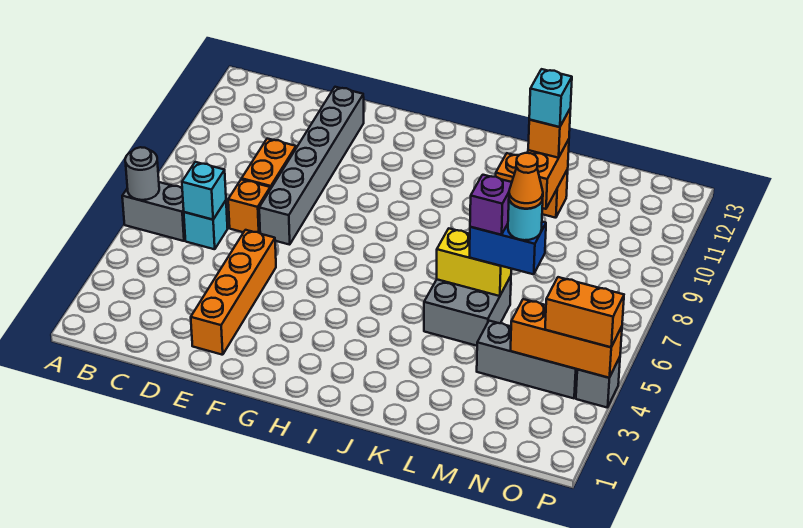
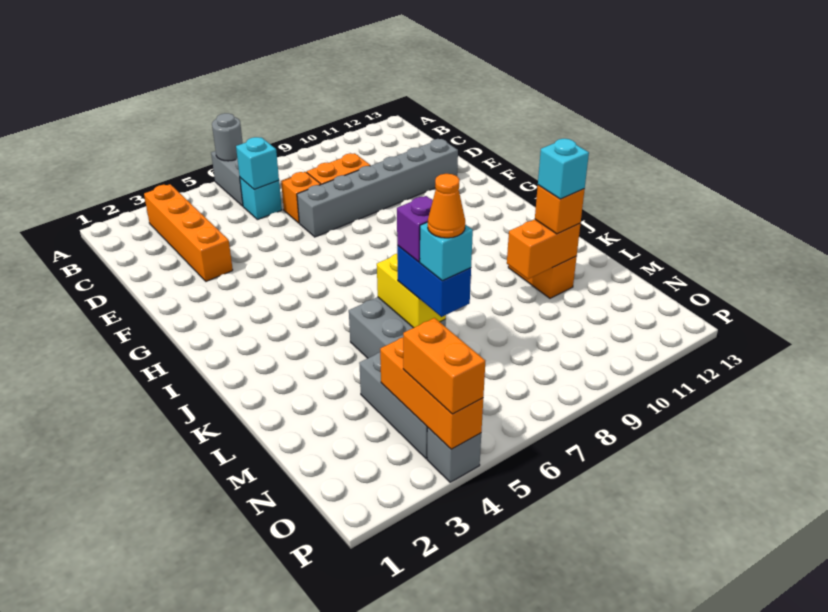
orange brick E2:E5 level 1 -> orange brick B3:E3 level 1
cyan round brick M6 level 4 -> cyan brick M6 level 4

